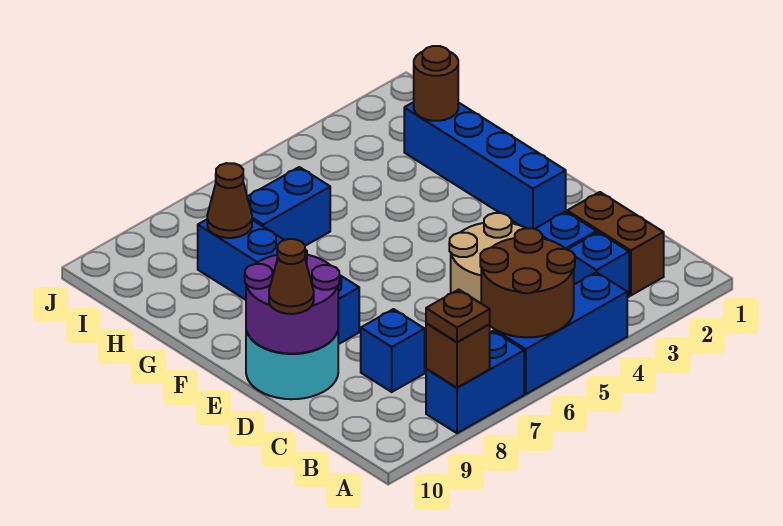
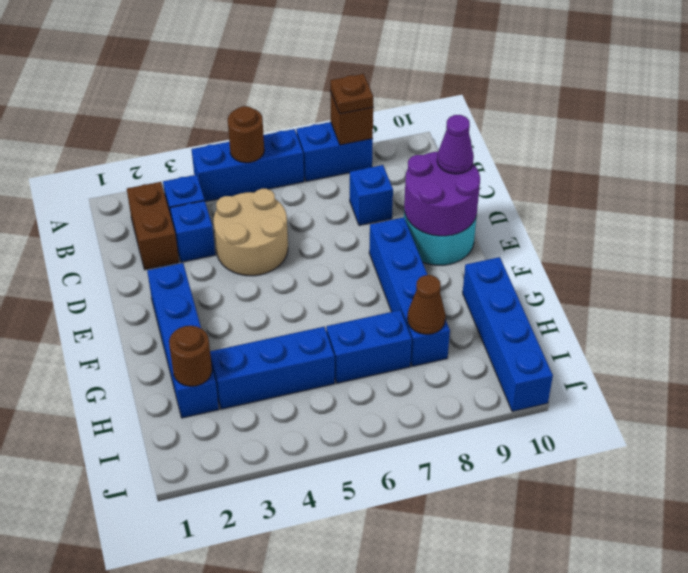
brown round brick A5:B6 level 2 -> brown round brick A5 level 2
brown cone D10 level 3 -> purple cone D10 level 3
none -> blue brick G10:J10 level 1
none -> blue brick H3:H5 level 1

